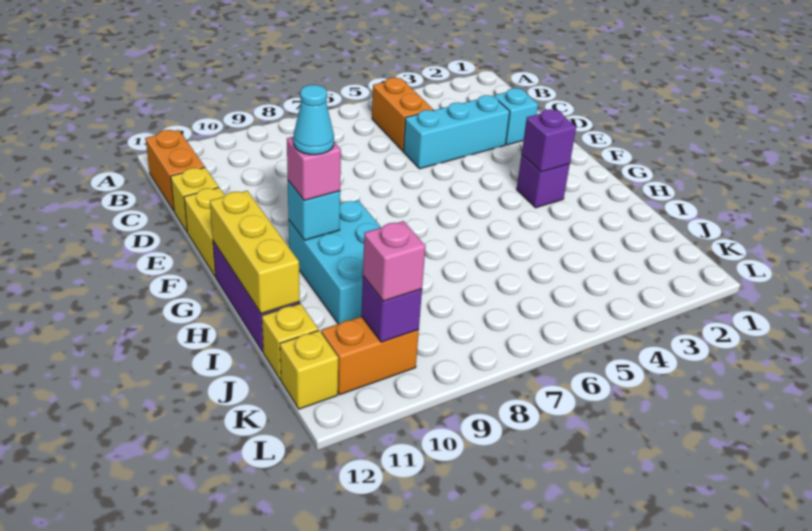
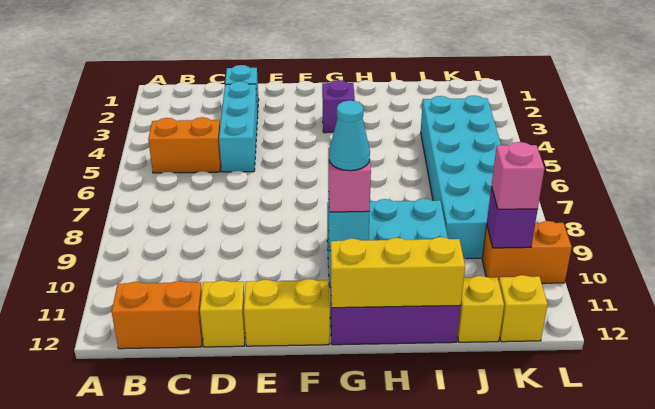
purple brick G3 level 2 -> none
none -> cyan brick J4:K9 level 1
orange brick K10:K11 level 1 -> orange brick K10:L10 level 1

